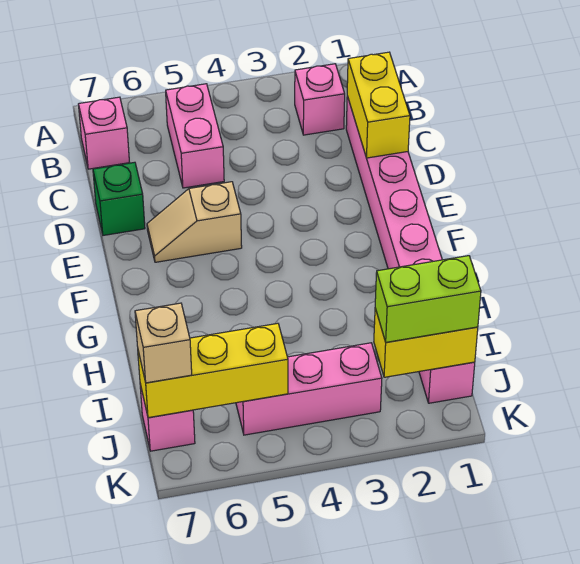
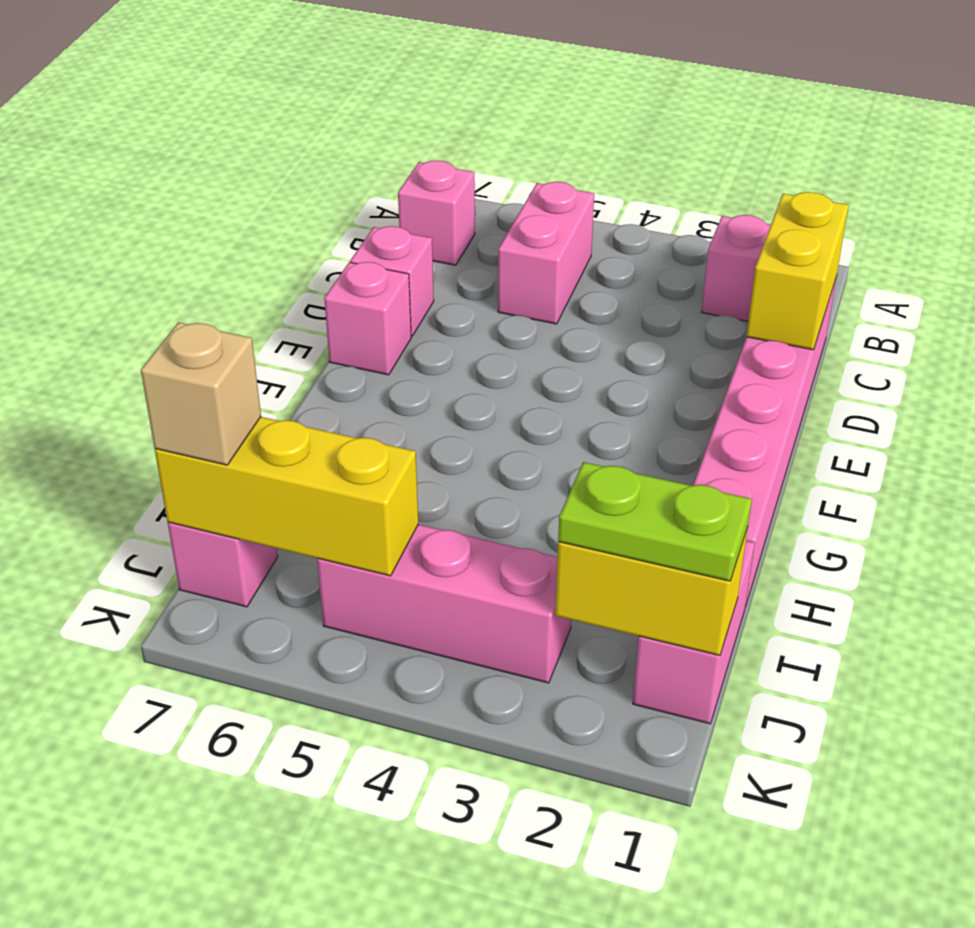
green brick D7 level 1 -> pink brick D7 level 1
tan slope E5:E6 level 1 top 5 -> none
none -> pink brick E7 level 1
lime brick J1:J2 level 3 -> lime plate J1:J2 level 3

